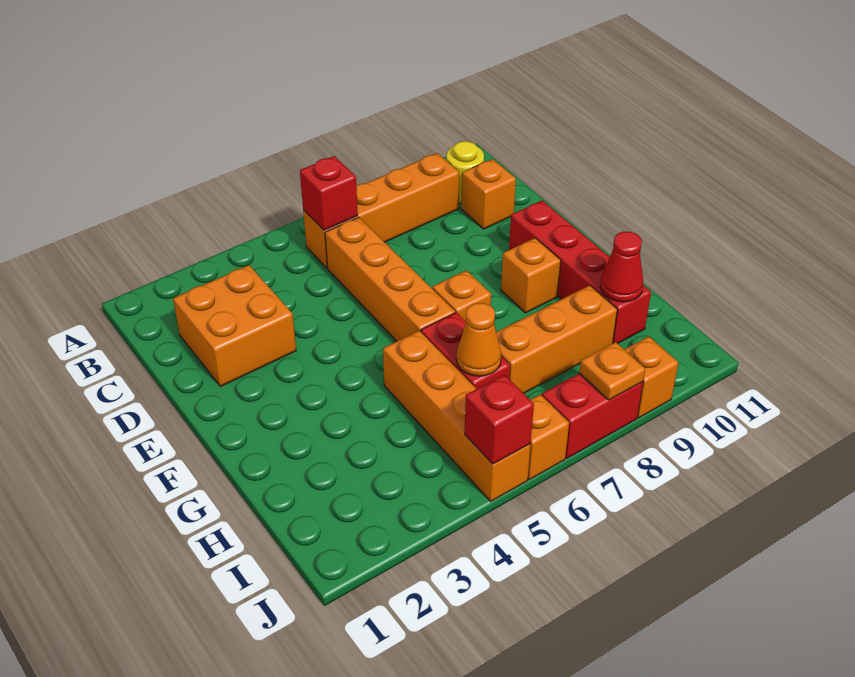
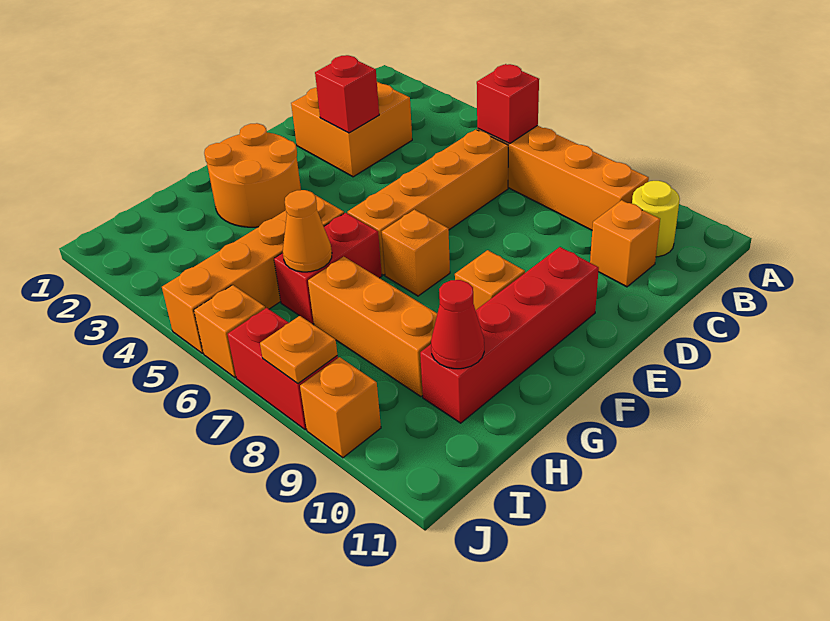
none -> orange round brick F2:G3 level 1
red brick J5 level 2 -> red brick D3 level 2

